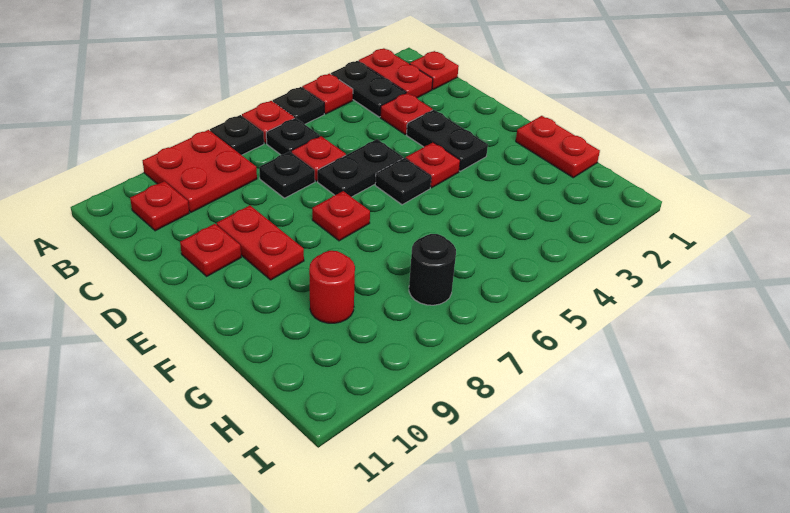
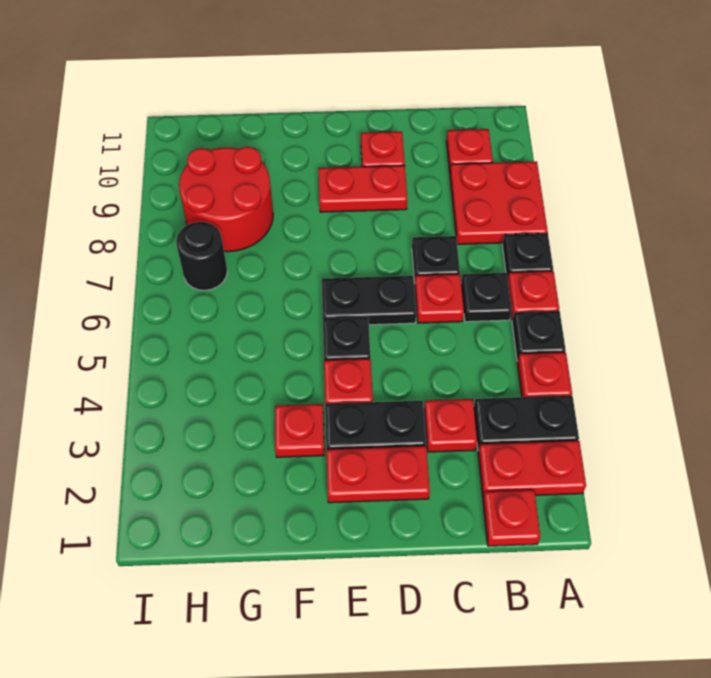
black plate D5:D6 level 1 -> black plate D6:E6 level 1
red plate E7 level 1 -> red plate F3 level 1
red plate F1:G1 level 1 -> red plate D2:E2 level 1
red round brick G9 level 1 -> red round brick G8:H9 level 1

